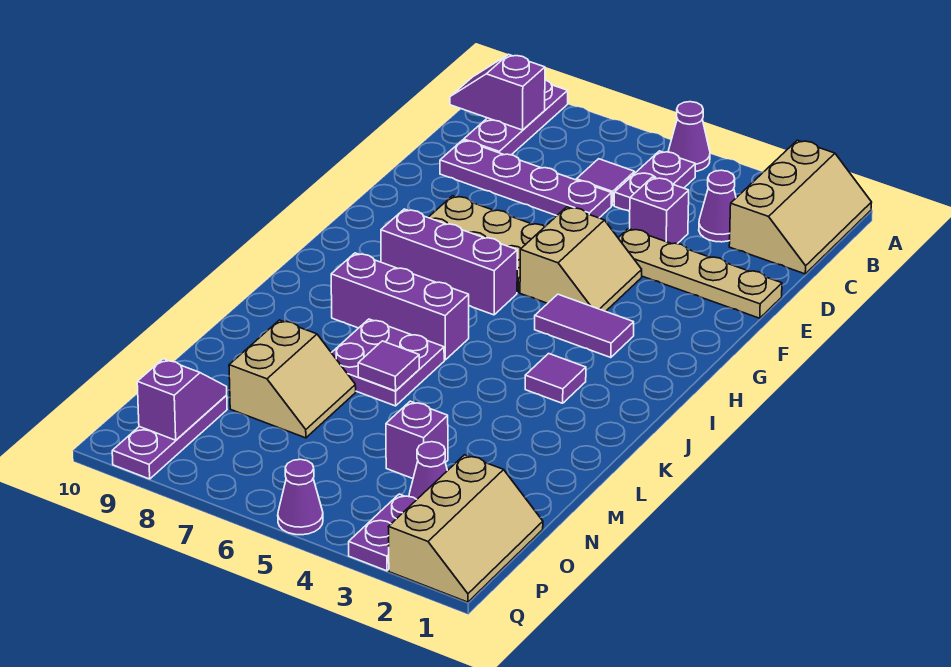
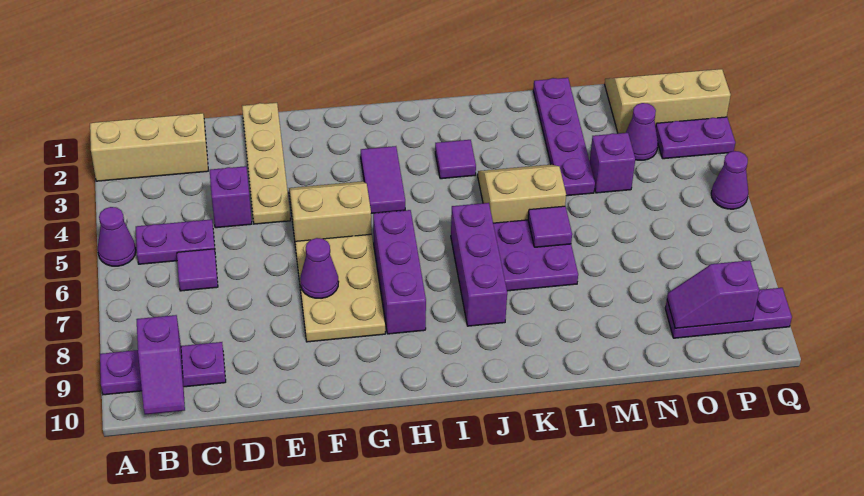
purple cone C3 level 1 -> purple cone F7 level 2
purple plate D6:D9 level 1 -> purple plate M1:M4 level 1
tan slope M7:N8 level 1 top 8 -> tan slope K4:L5 level 1 top 5

